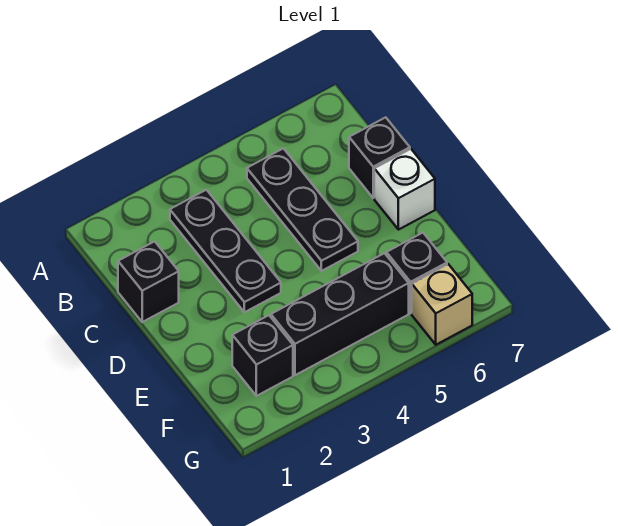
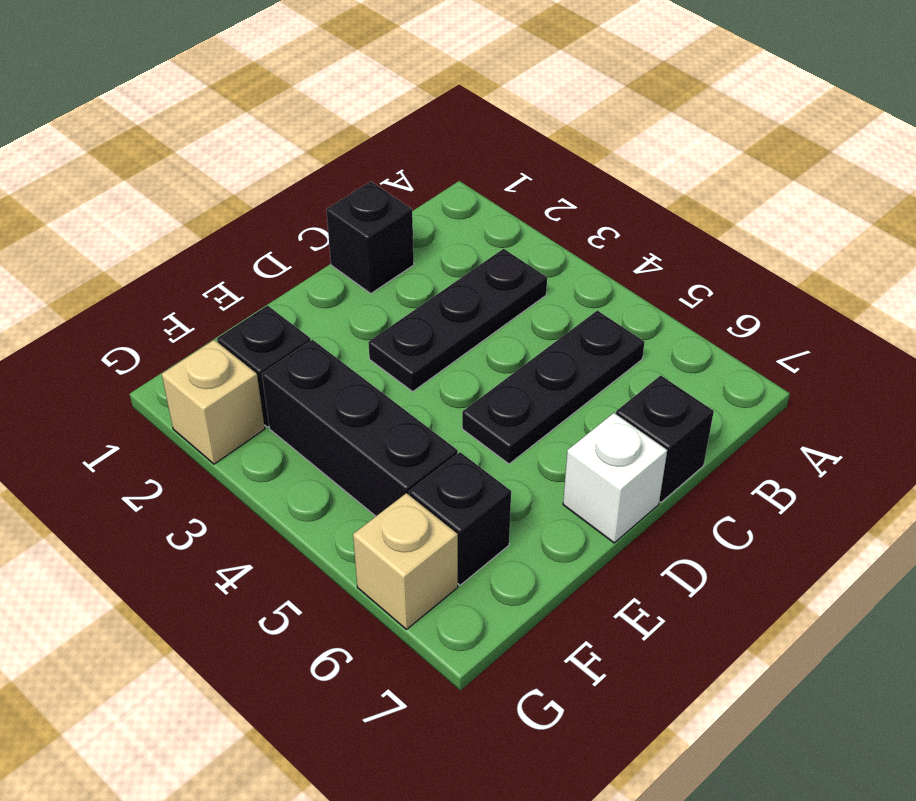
none -> tan brick G2 level 1

